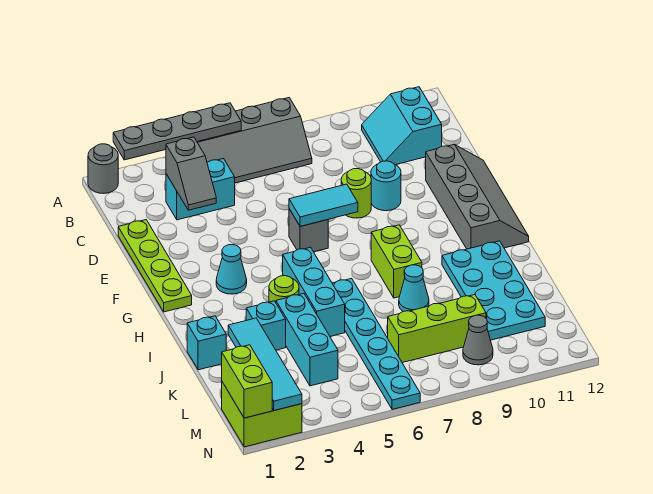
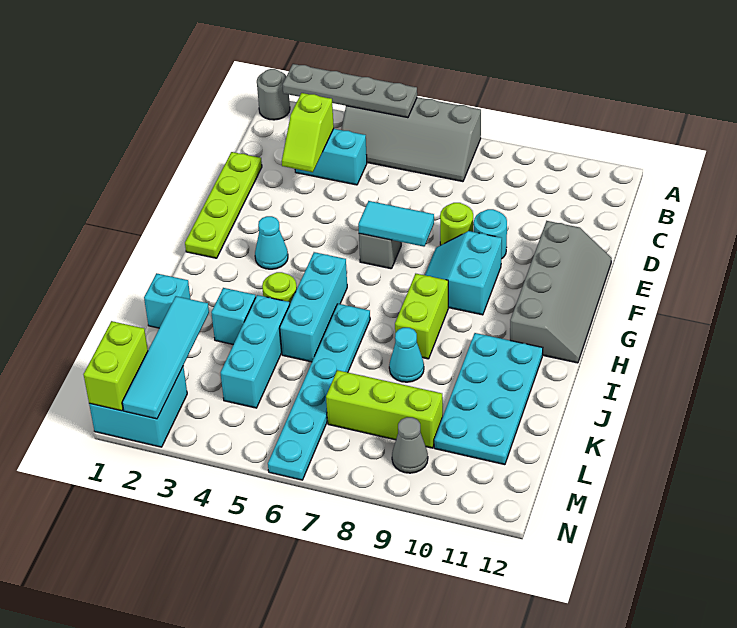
cyan slope B10:C11 level 1 top 11 -> cyan slope F8:G9 level 1 top 9
grey slope C3:D3 level 2 top C -> lime slope C3:D3 level 2 top C
lime brick M1:N2 level 1 -> cyan brick M1:N2 level 1

